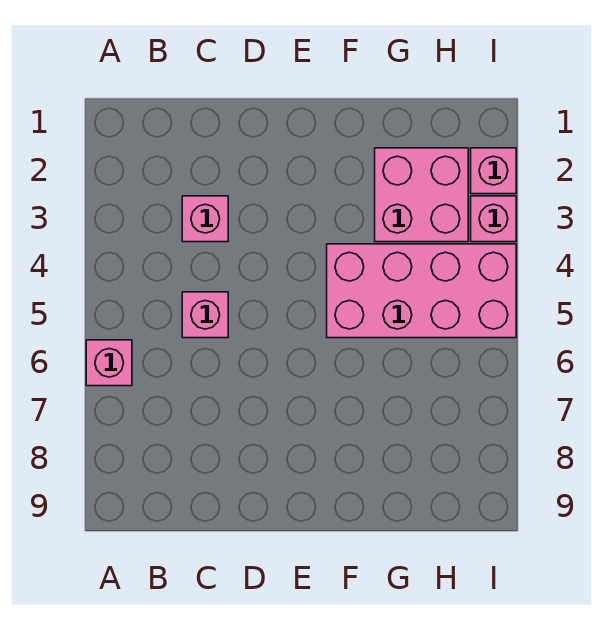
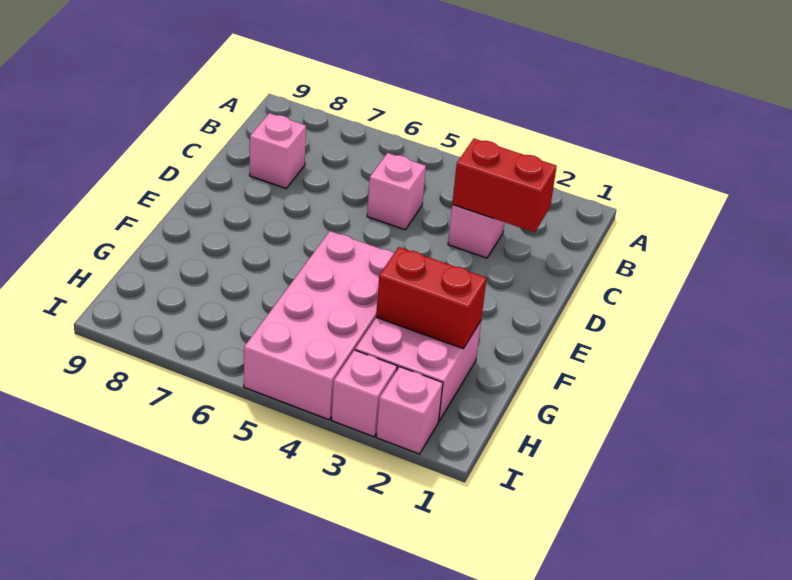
pink brick A6 level 1 -> pink brick C8 level 1
none -> red brick C2:C3 level 2
none -> red brick G2:G3 level 2

